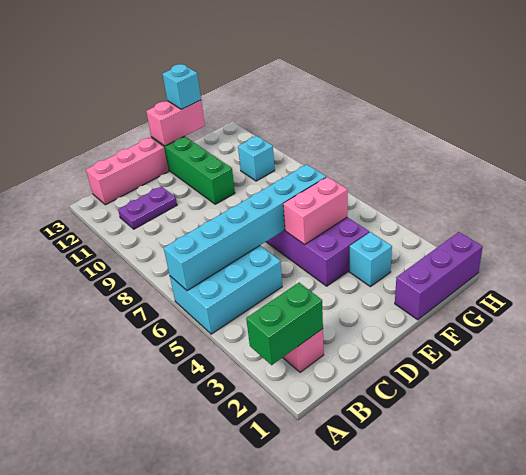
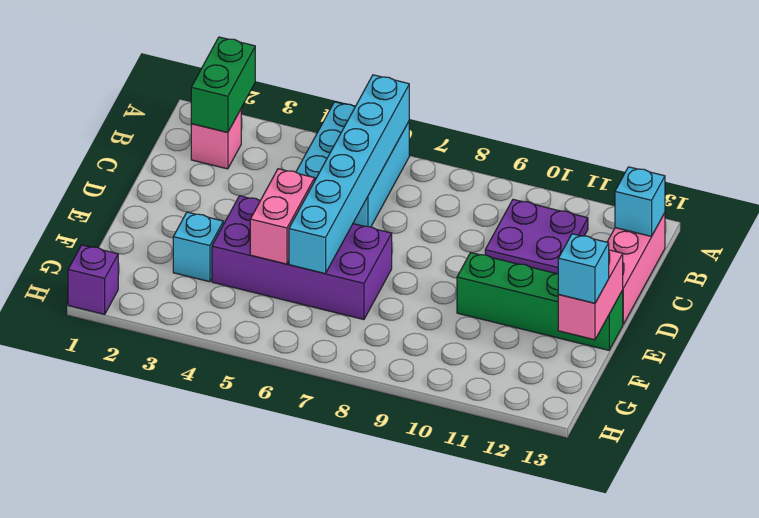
purple plate B11:C11 level 1 -> purple plate B10:C11 level 1
purple brick F1:H1 level 1 -> purple brick H1 level 1
cyan brick G10 level 1 -> cyan brick B13 level 2

